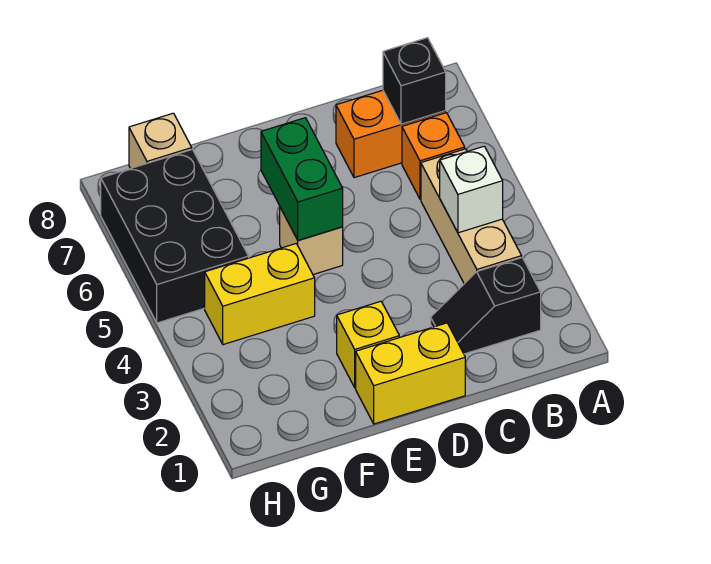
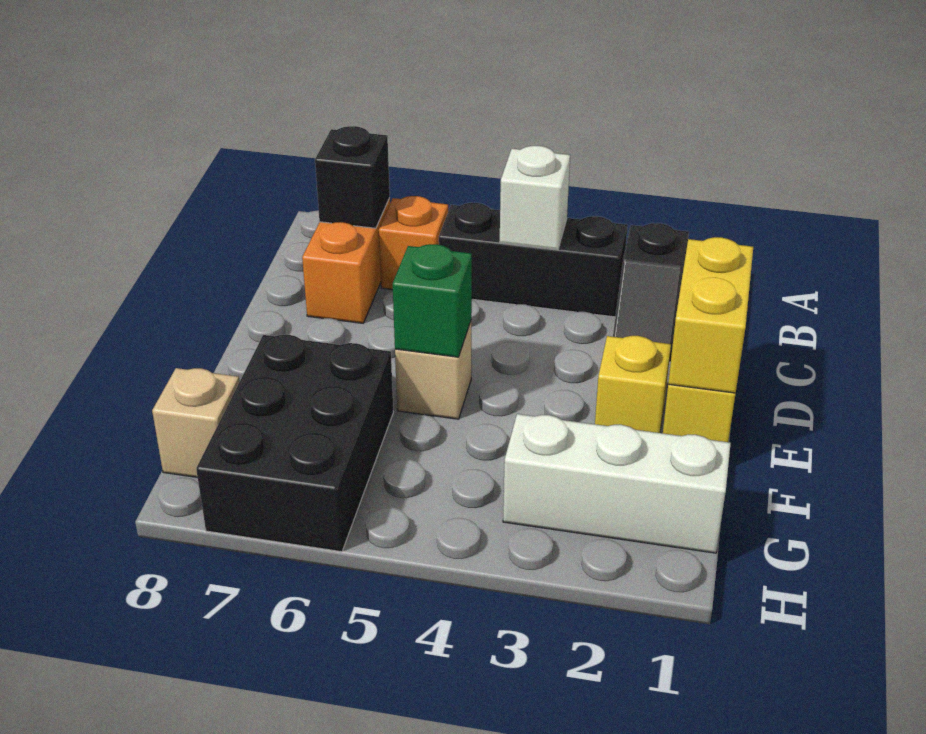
tan brick B3:B5 level 1 -> black brick B3:B5 level 1
green brick E5:E6 level 2 -> green brick E5 level 2
yellow brick F4:G4 level 1 -> yellow brick D1:E1 level 2
none -> white brick G1:G3 level 1
black brick G5:H7 level 1 -> black brick F6:H7 level 1

